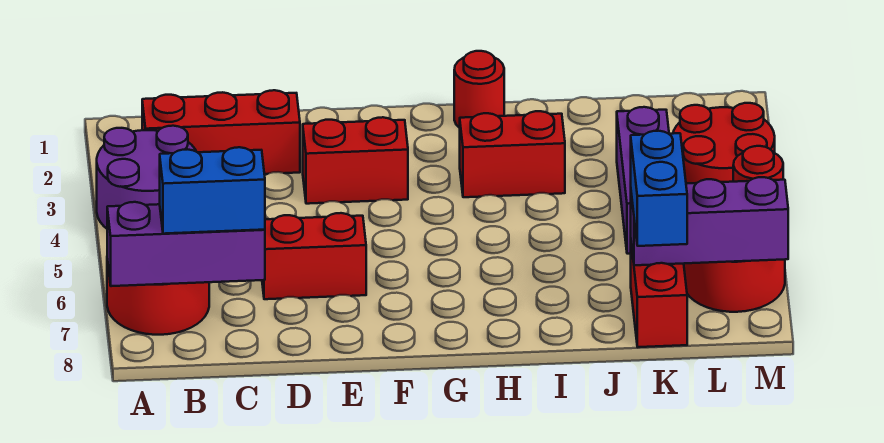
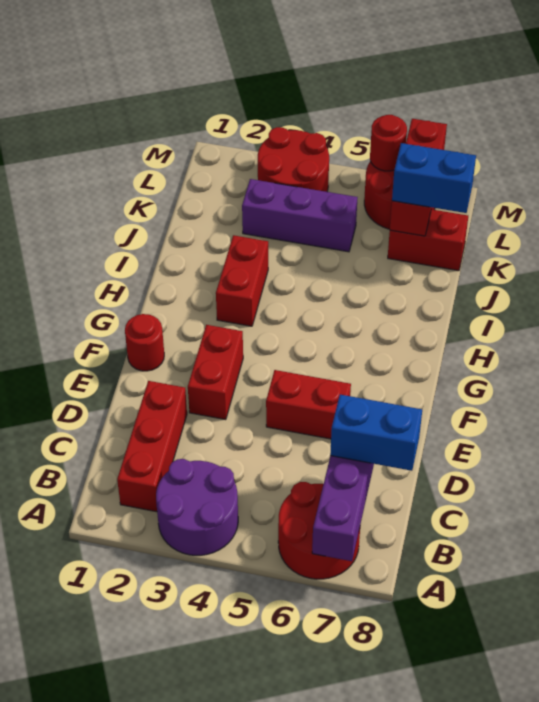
blue brick B7:C7 level 3 -> blue brick C7:C8 level 3
red brick D6:E6 level 1 -> red brick E5:E6 level 1
red round brick H1 level 1 -> red round brick F1 level 1
purple brick K7:M7 level 2 -> red brick K7:M7 level 2

